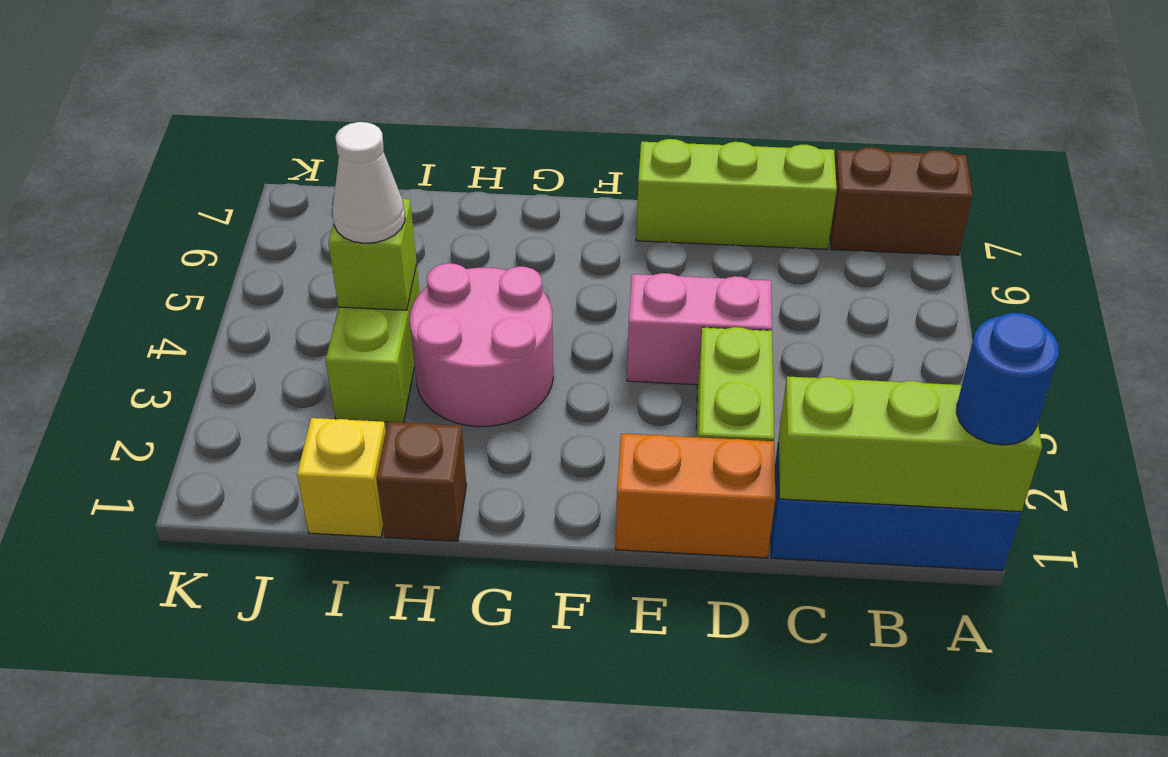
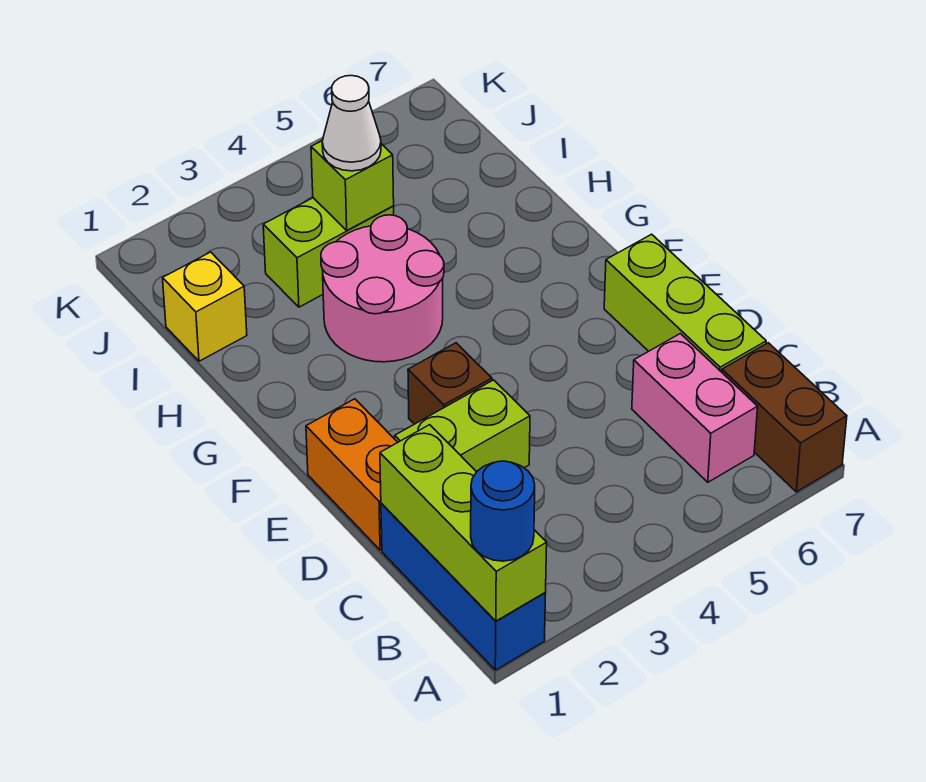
pink brick D4:E4 level 1 -> pink brick B6:C6 level 1
brown brick H1 level 1 -> brown brick E3 level 1

